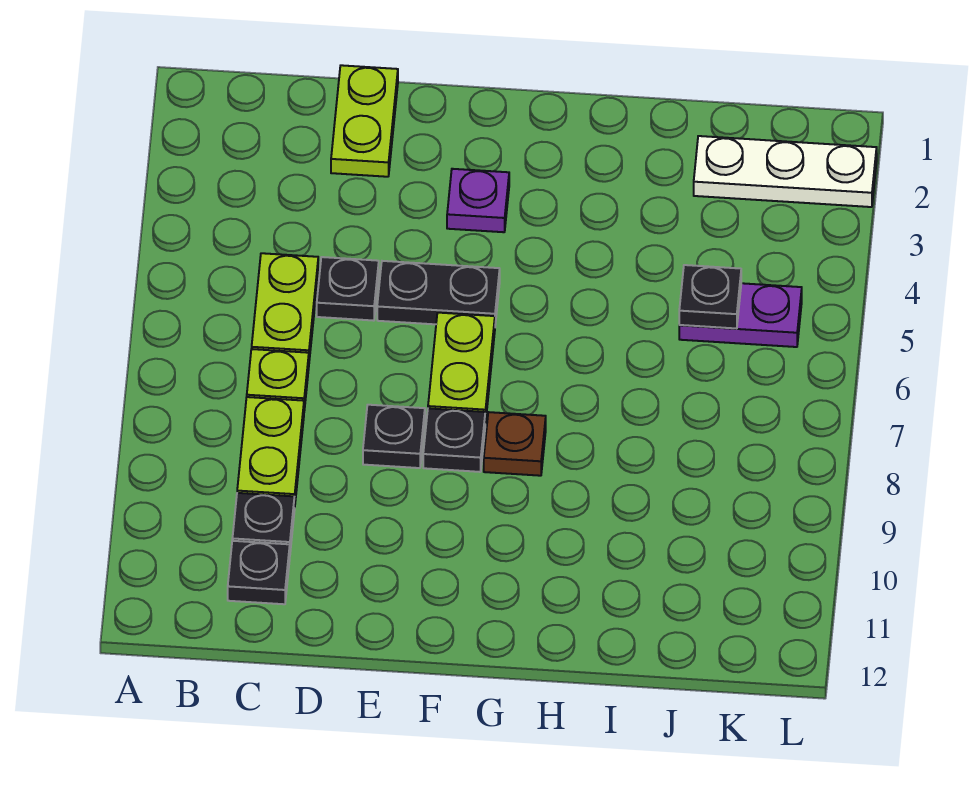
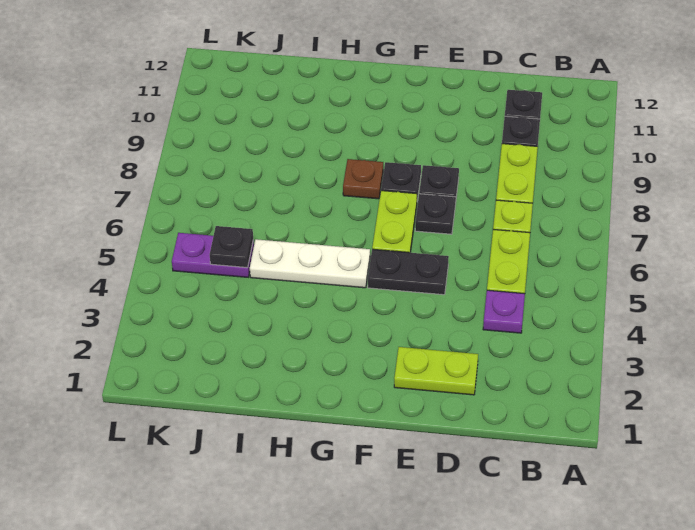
lime plate D1:D2 level 1 -> lime plate D2:E2 level 1
black plate D5 level 1 -> black plate E7 level 1
purple plate F3 level 1 -> purple plate C4 level 1
white plate J2:L2 level 1 -> white plate G5:I5 level 1

